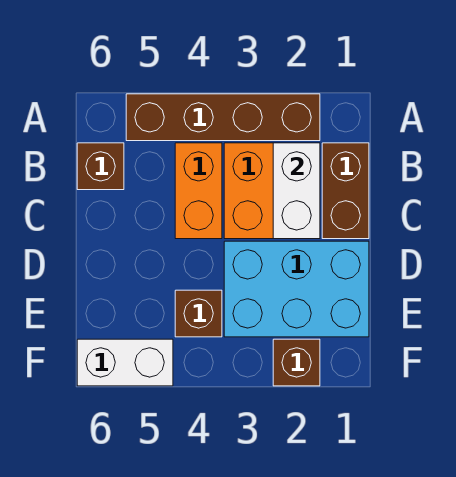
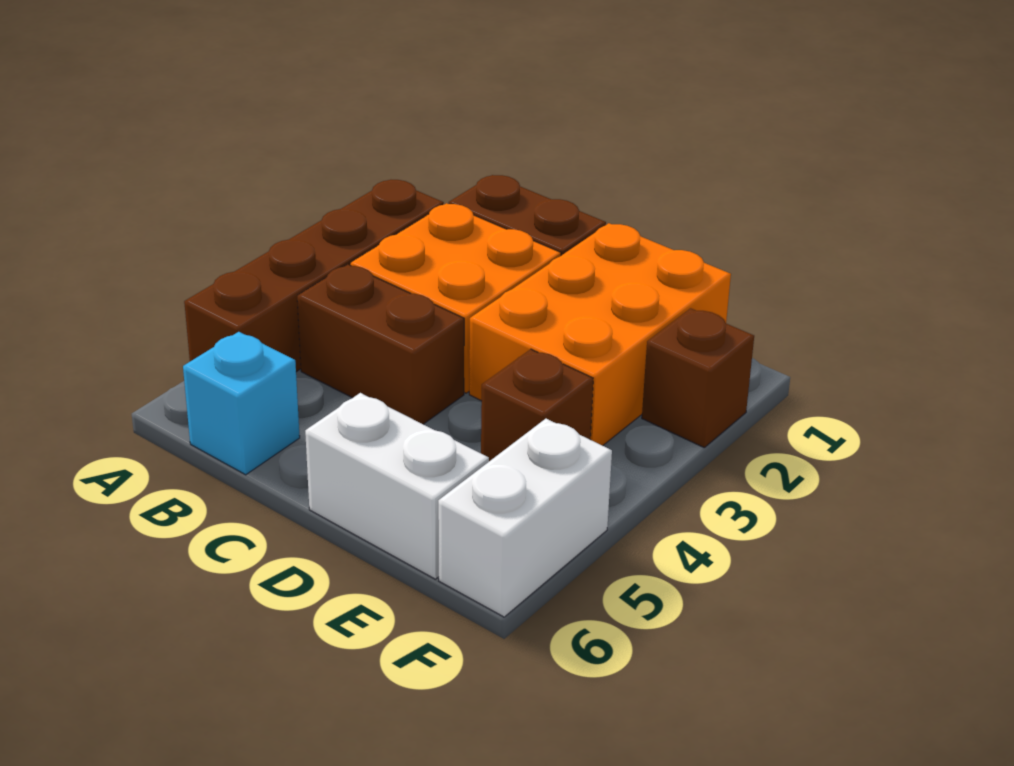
white brick B2:C2 level 2 -> white brick D6:E6 level 1
orange brick B4:C4 level 1 -> brown brick B4:C4 level 1
brown brick B6 level 1 -> cyan brick B6 level 1
cyan brick D1:E3 level 1 -> orange brick D1:E3 level 1

